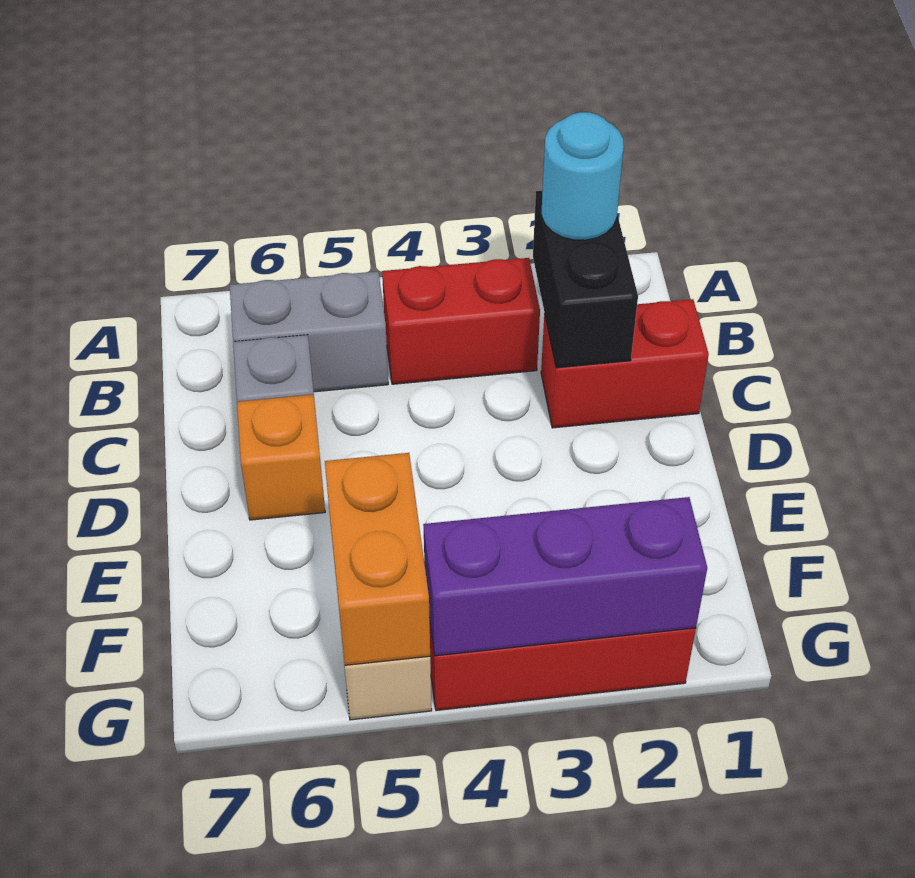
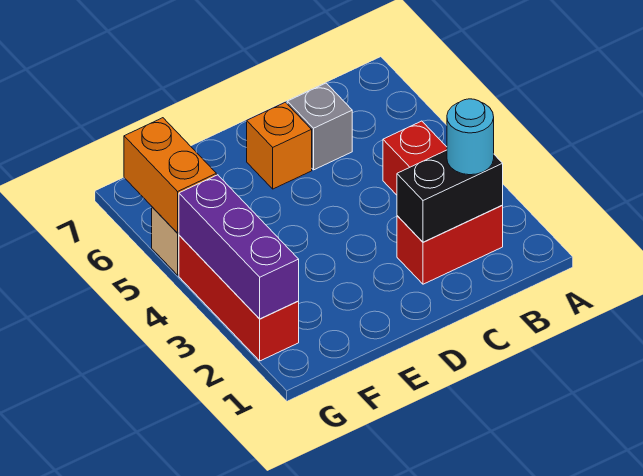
grey brick B5:B6 level 1 -> none
red brick C1:C2 level 1 -> red brick B2:C2 level 1
orange brick F5:G5 level 2 -> orange brick G5:G6 level 2

